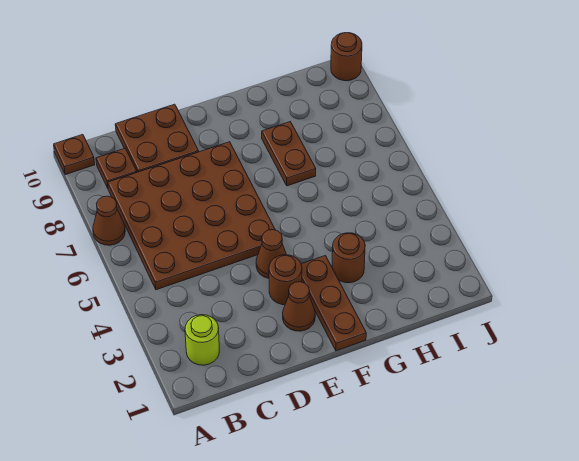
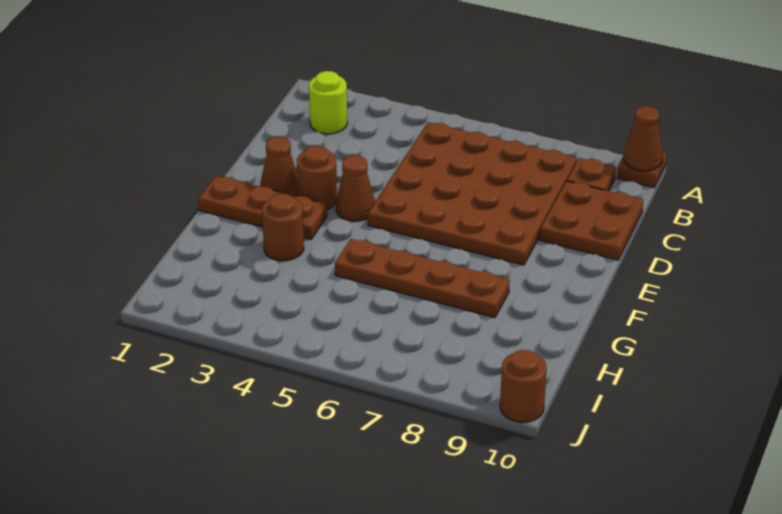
brown cone A7 level 1 -> brown cone A10 level 2
brown plate G7:G8 level 1 -> brown plate G5:G8 level 1

